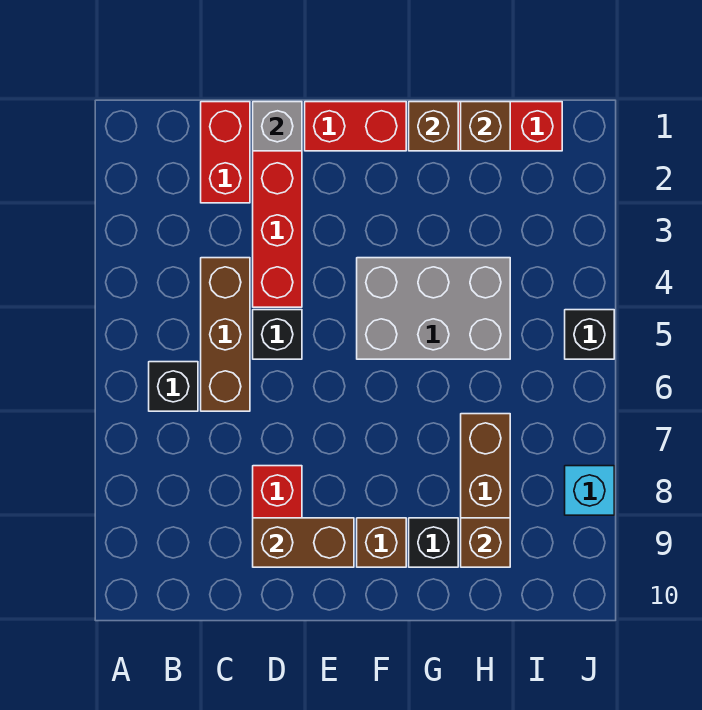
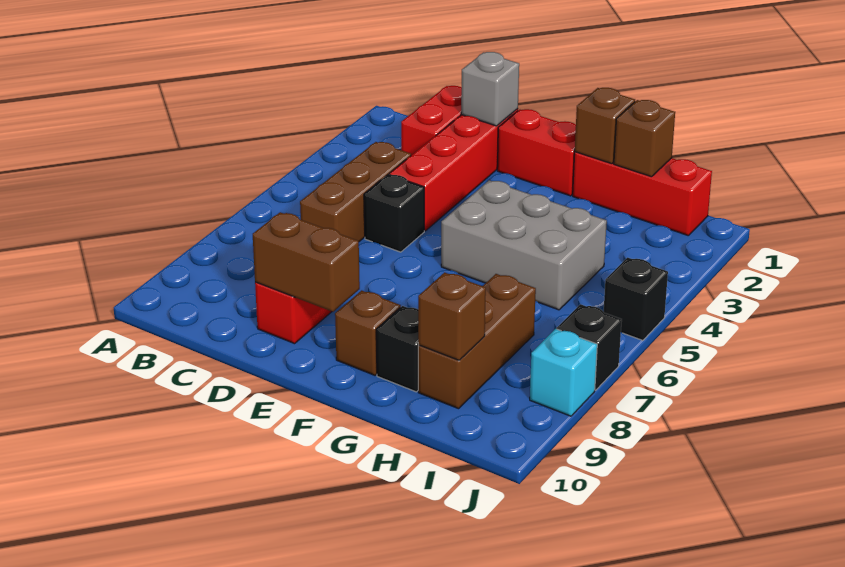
black brick B6 level 1 -> black brick J7 level 1

